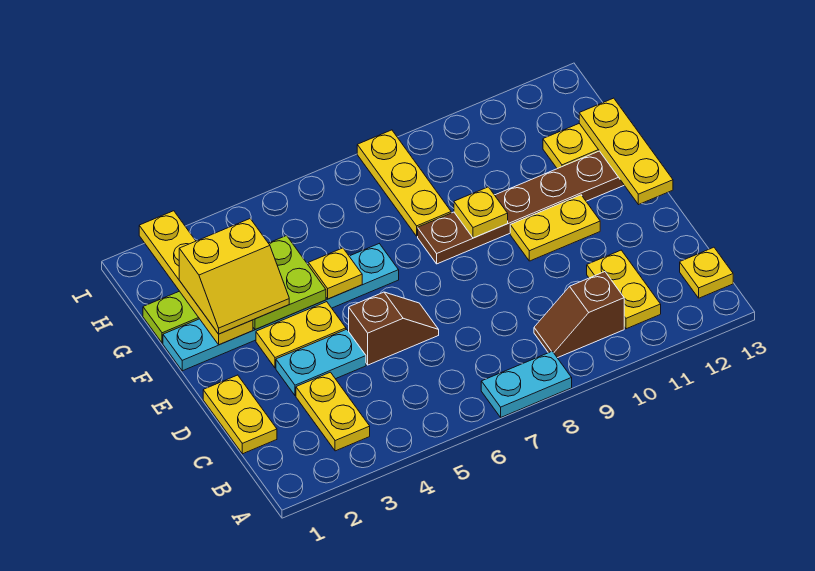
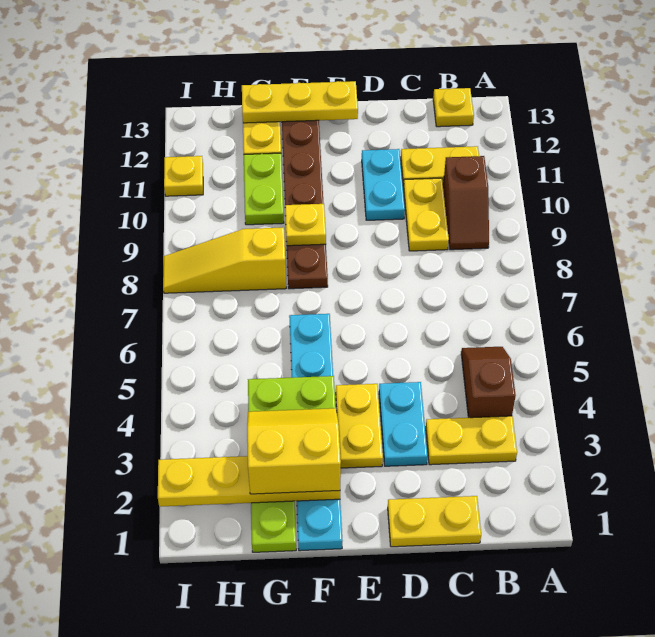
cyan plate A7:A8 level 1 -> cyan plate D10:D11 level 1
brown slope D5:D6 level 1 top 5 -> brown slope B4:B5 level 1 top 4
yellow plate E10:E11 level 1 -> yellow plate C9:C10 level 1
yellow slope F2:G3 level 3 top G -> yellow slope F2:G3 level 3 top 2
yellow plate F5 level 2 -> yellow plate I11 level 1
yellow plate G8:I8 level 1 -> yellow slope G8:I8 level 1 top G
none -> lime plate G10:G11 level 1

